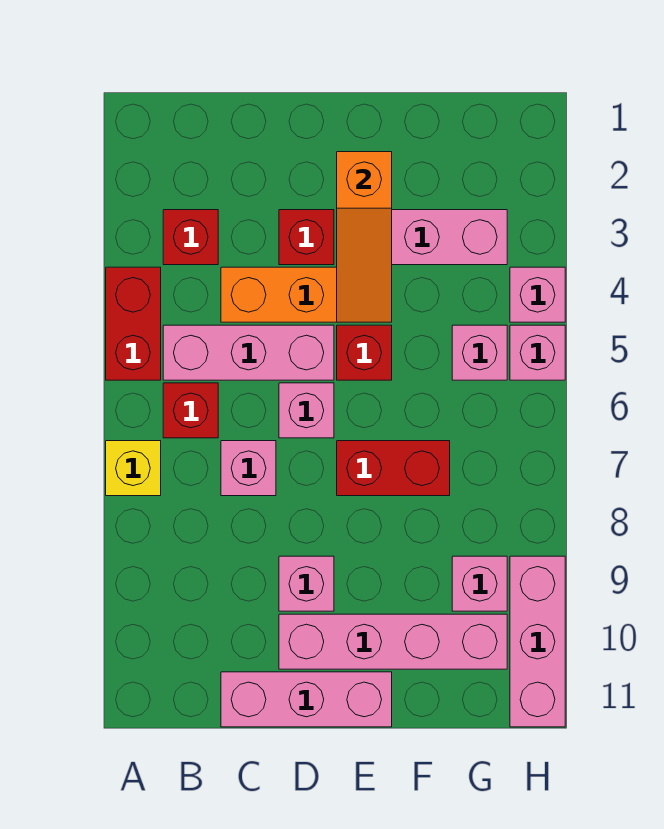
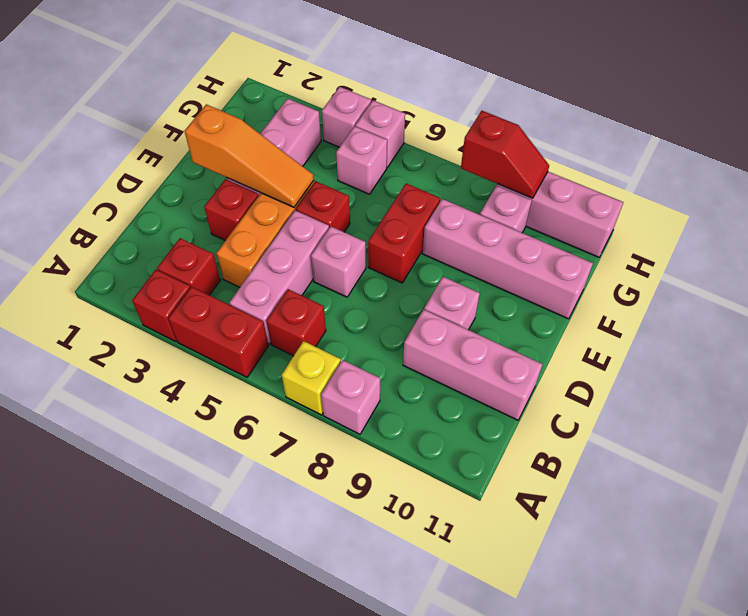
none -> red brick A3 level 1
pink brick C7 level 1 -> pink brick A8 level 1
pink brick C11:E11 level 1 -> pink brick C9:C11 level 1
pink brick D10:G10 level 1 -> pink brick F8:F11 level 1
none -> red slope H8:H9 level 2 top 8

